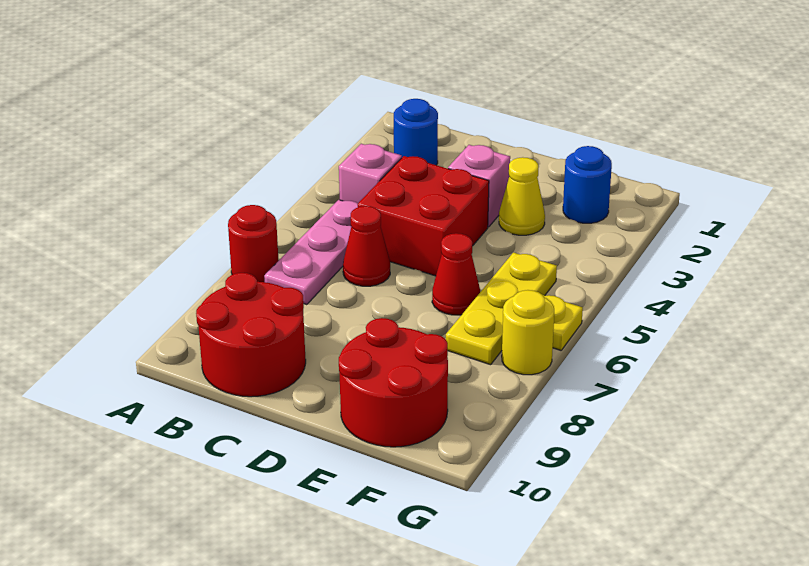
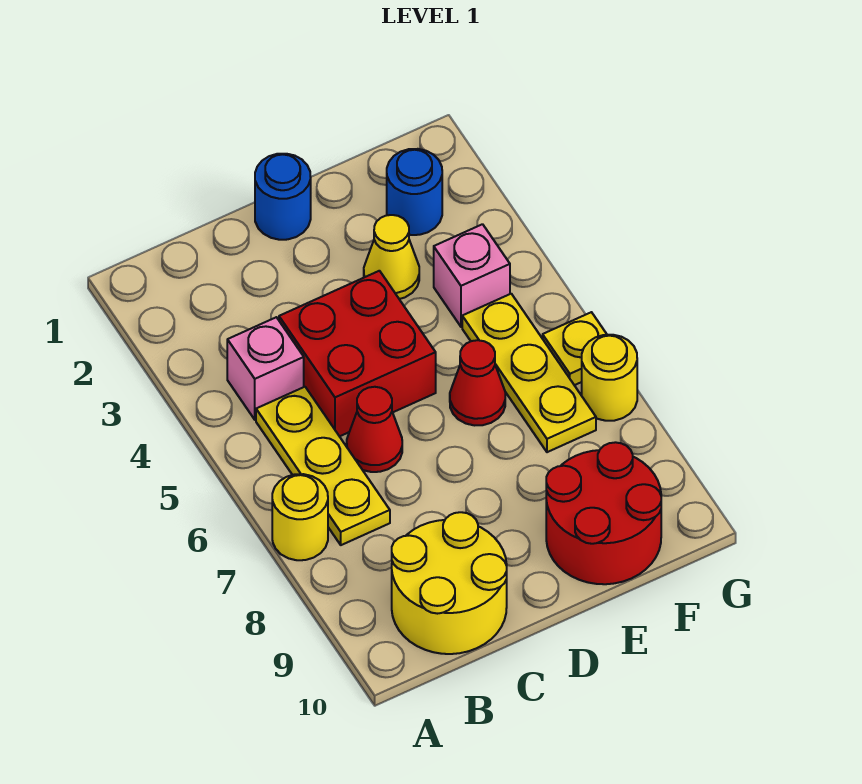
red round brick A7 level 1 -> yellow round brick A7 level 1
blue round brick B2 level 1 -> blue round brick D1 level 1
pink plate B5:B7 level 1 -> yellow plate B5:B7 level 1
red round brick B9:C10 level 1 -> yellow round brick B9:C10 level 1
pink brick D3 level 1 -> pink brick F4 level 1

